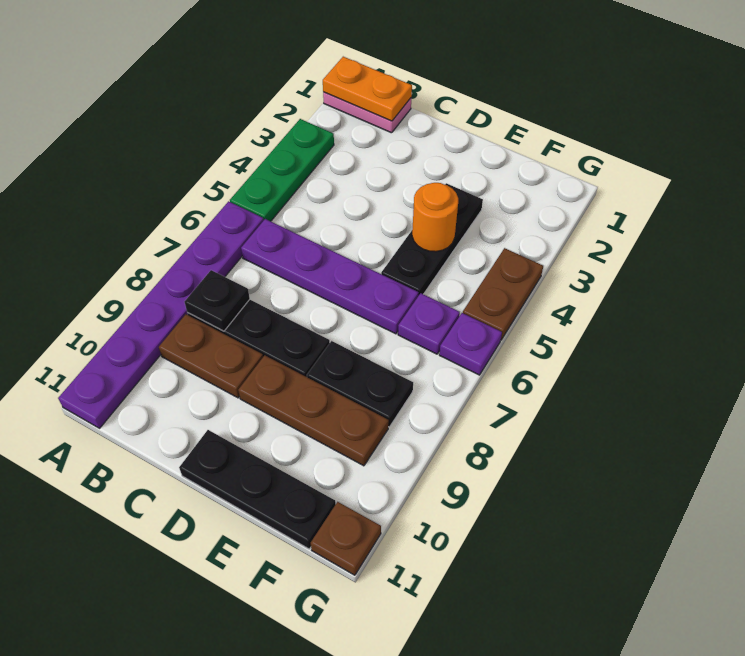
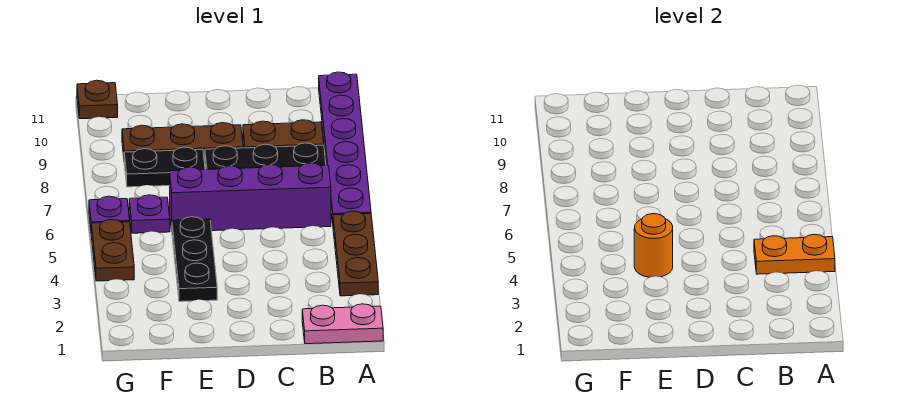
orange plate A1:B1 level 2 -> orange plate A4:B4 level 2
green plate A3:A5 level 1 -> brown plate A3:A5 level 1
purple plate B6:E6 level 1 -> purple brick B6:E6 level 1
black plate B8 level 2 -> none
black plate D11:F11 level 1 -> none

